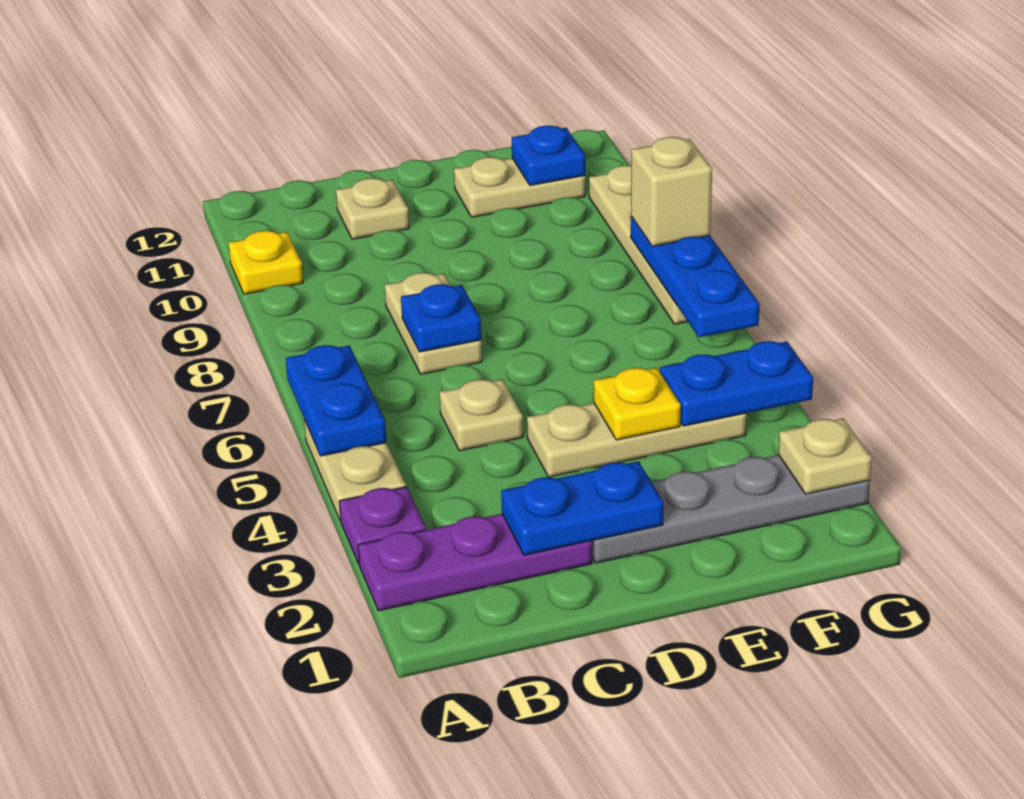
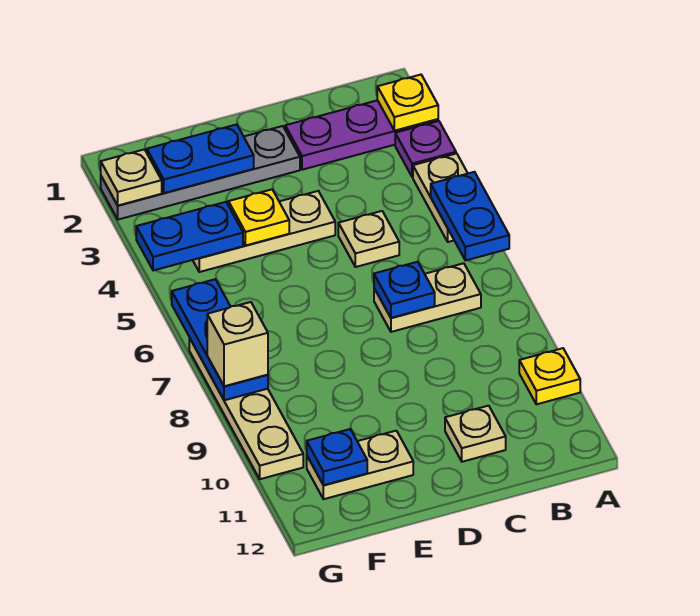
none -> yellow plate A2 level 2
blue plate C2:D2 level 2 -> blue plate E2:F2 level 2
tan plate C7:C8 level 1 -> tan plate B7:C7 level 1

